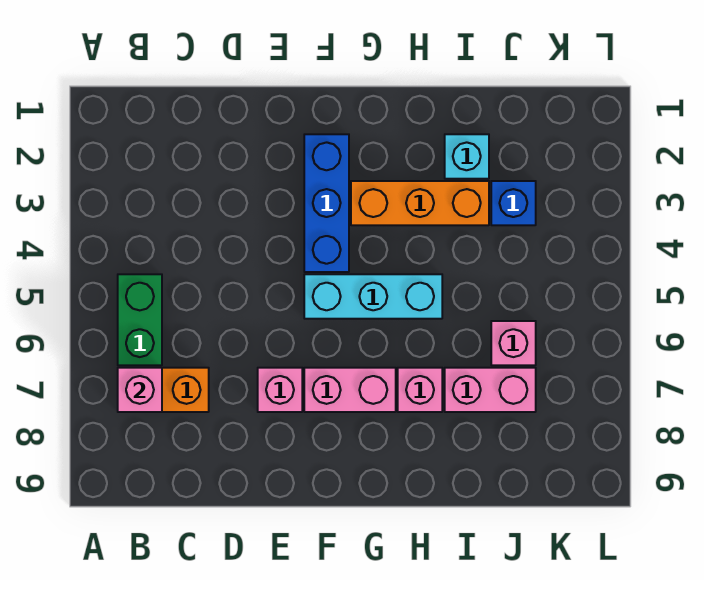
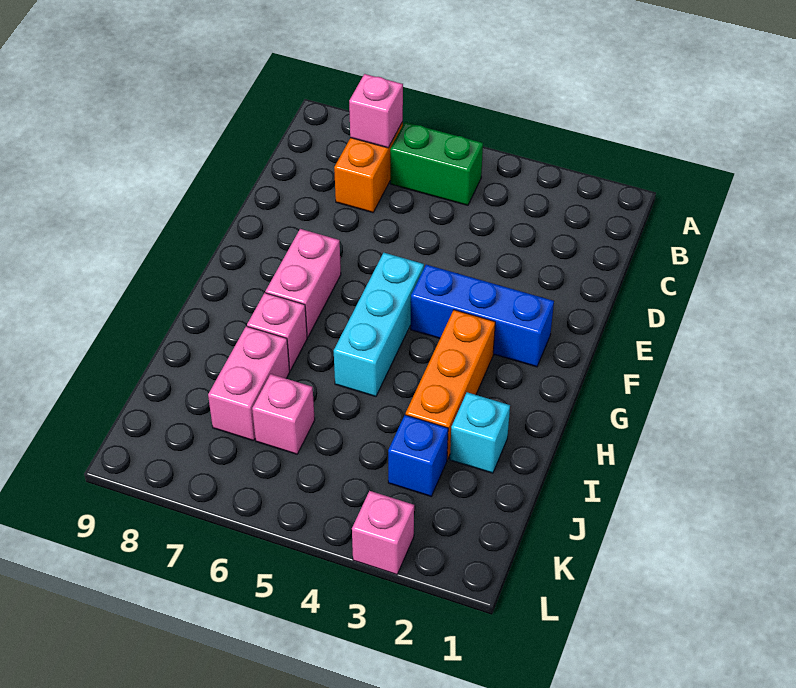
pink brick E7 level 1 -> pink brick L3 level 1

